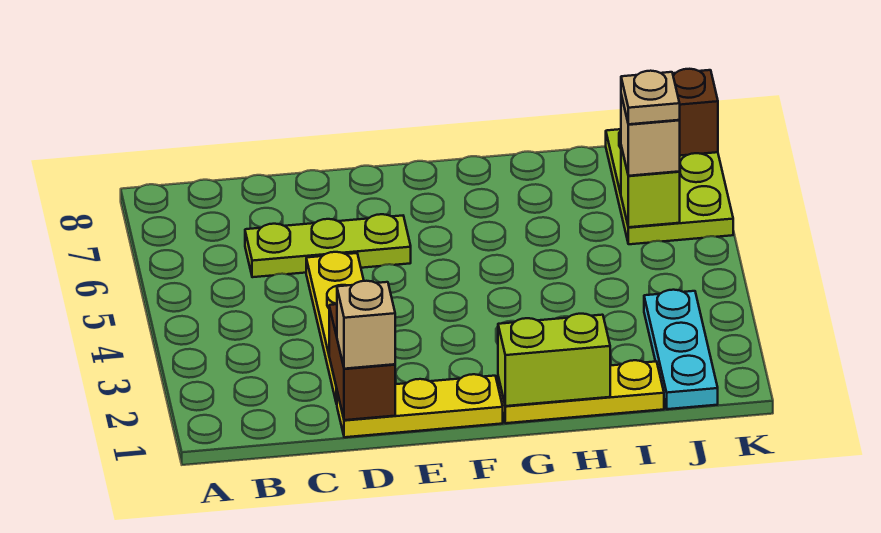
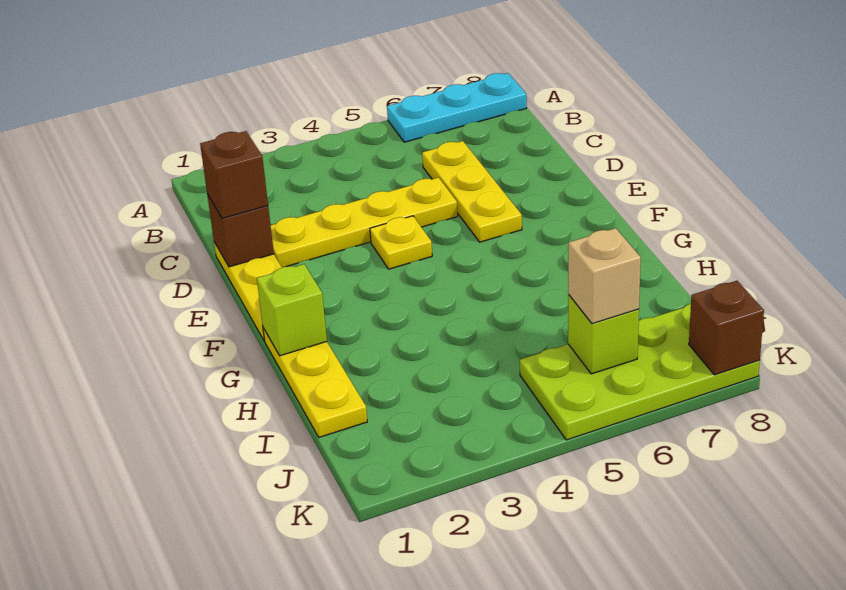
lime plate C6:E6 level 1 -> yellow plate C6:E6 level 1
brown brick D1:D2 level 2 -> brown brick D1 level 2
tan brick D1 level 3 -> brown brick D1 level 3
none -> yellow plate E4 level 1
lime brick G1:H1 level 2 -> lime brick G1 level 2
cyan plate J1:J3 level 1 -> cyan plate A6:A8 level 1
lime plate J6:K8 level 1 -> lime plate J5:K8 level 1
tan plate J6 level 4 -> none

